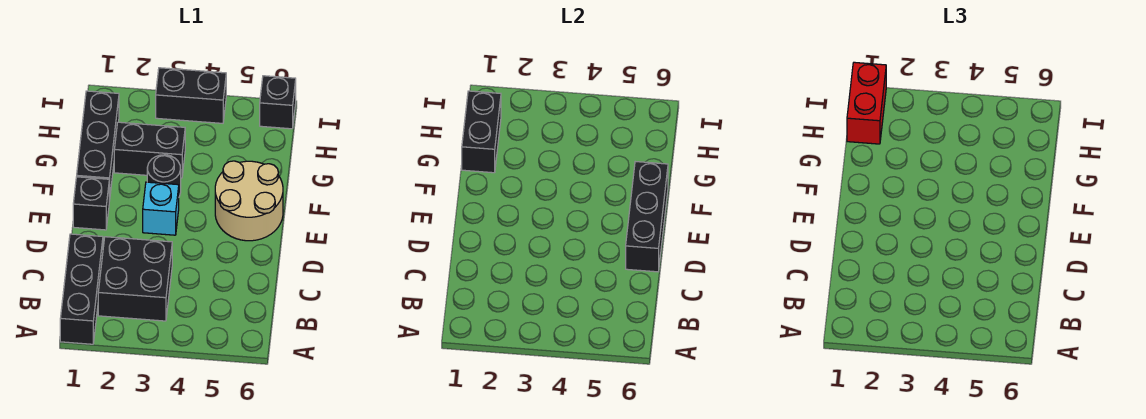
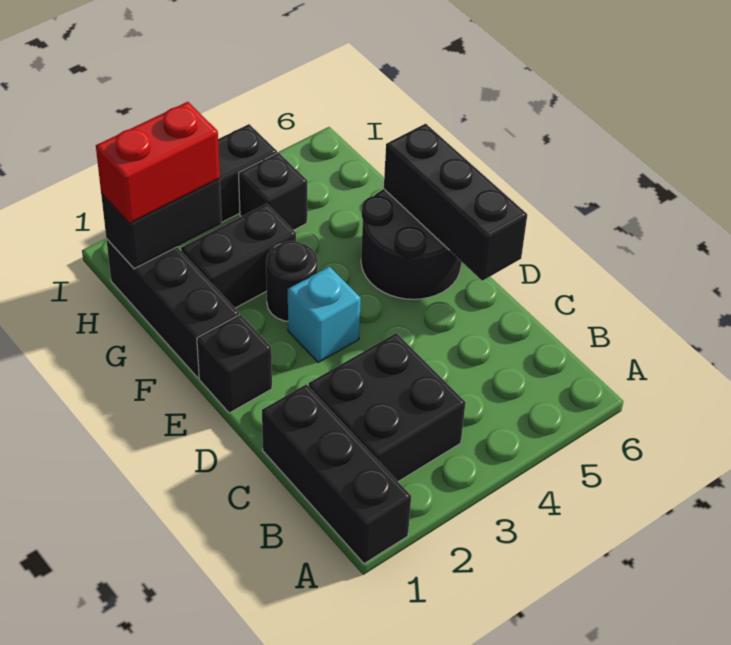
tan round brick E5:F6 level 1 -> black round brick E5:F6 level 1
black brick G1:H1 level 2 -> black brick H1:H2 level 2
red brick H1:I1 level 3 -> red brick H1:H2 level 3
black brick I6 level 1 -> black brick H4 level 1

